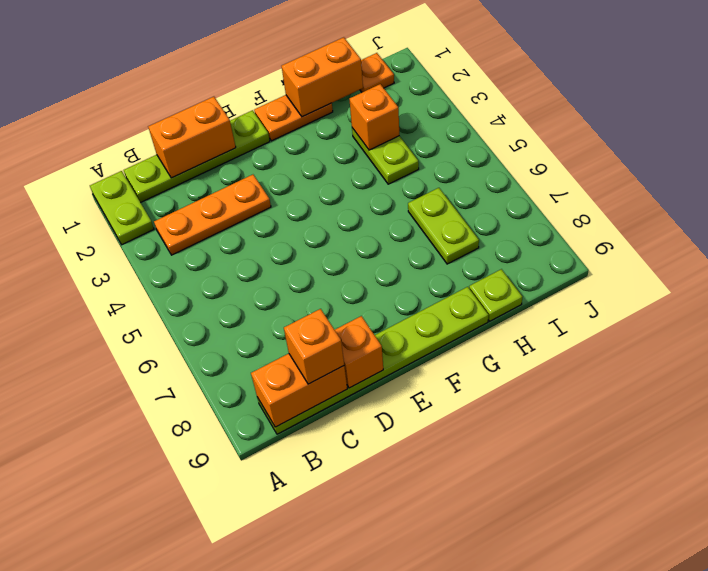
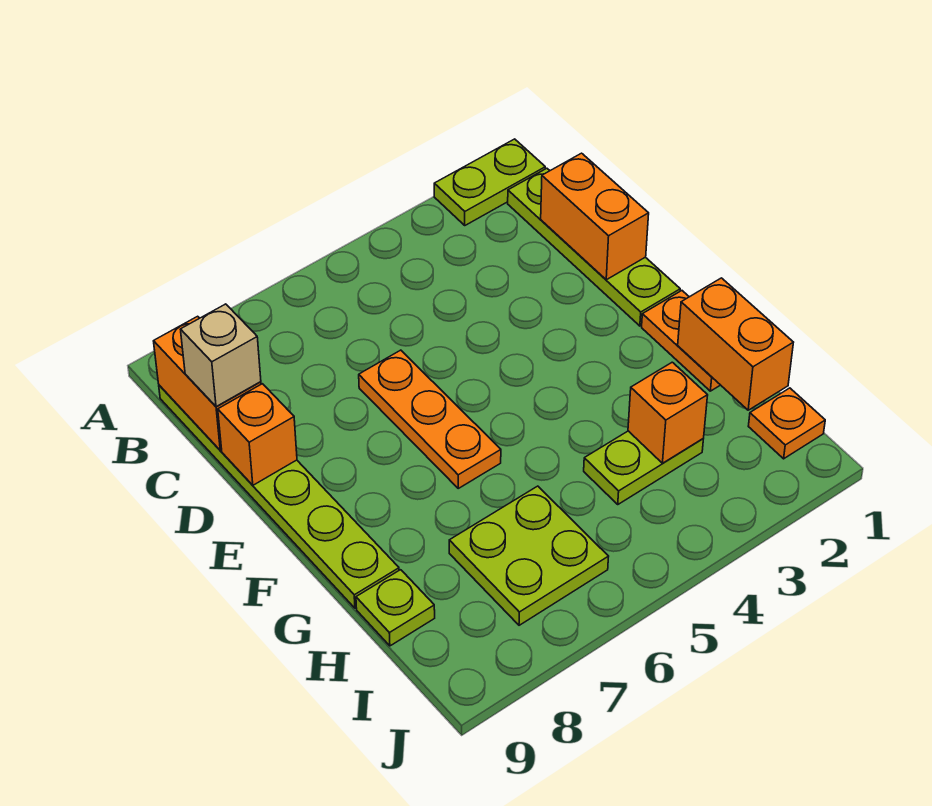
orange plate B3:D3 level 1 -> orange plate D6:F6 level 1
orange brick C9 level 3 -> tan brick C9 level 3
lime plate H6:H7 level 1 -> lime plate H6:I7 level 1

